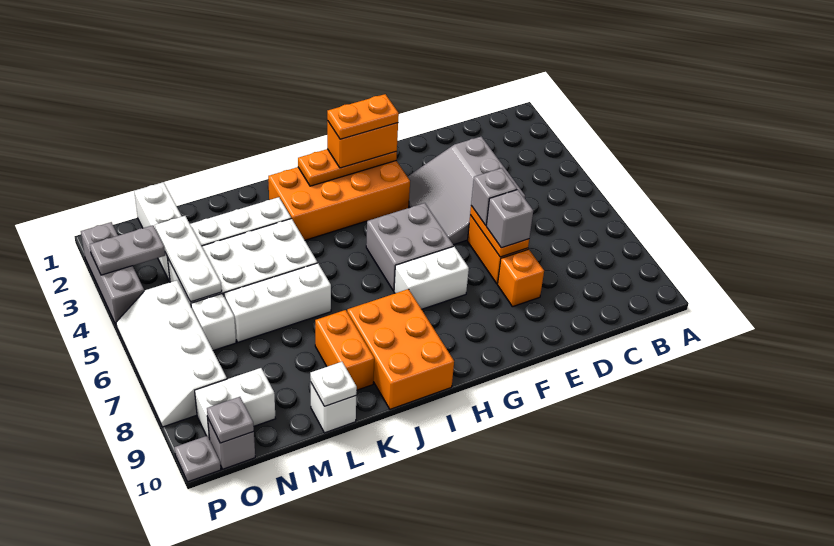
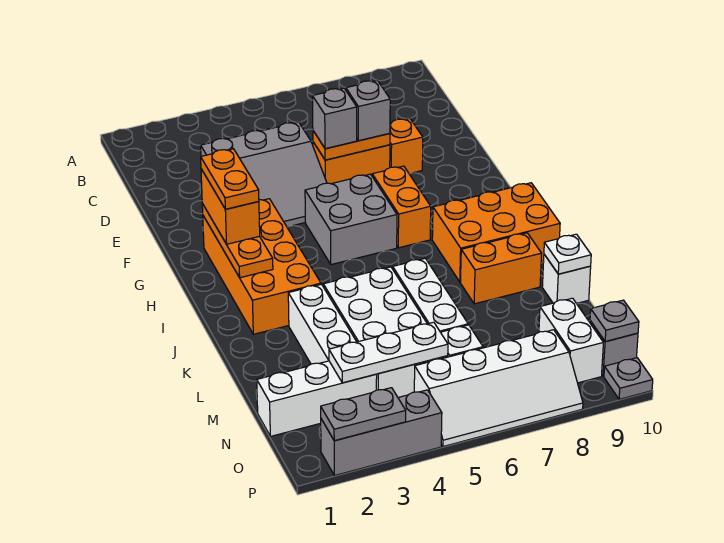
white brick G7:H7 level 1 -> orange brick G7:H7 level 1
grey plate O3:P3 level 2 -> grey plate P2:P3 level 2

